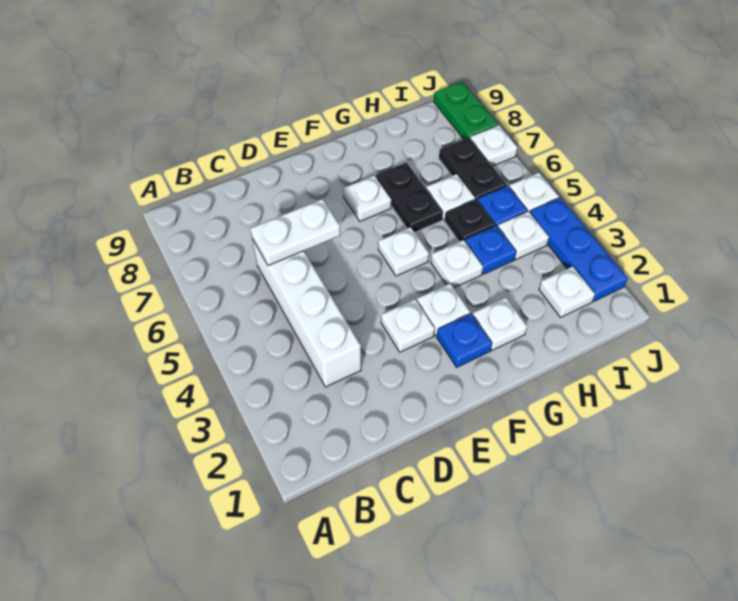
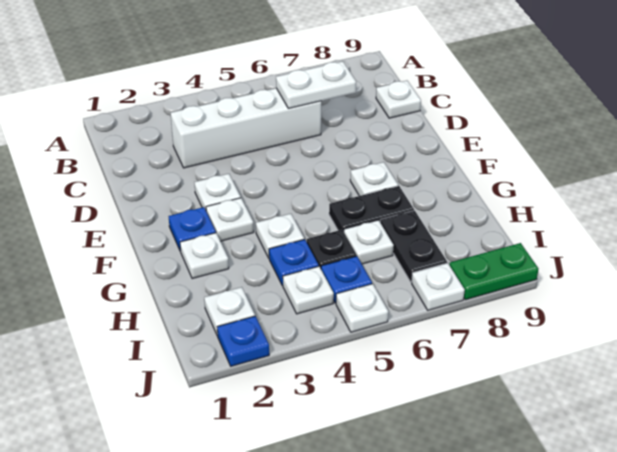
white plate C6:D6 level 2 -> white plate C6:C7 level 2
white plate F5 level 1 -> white plate C9 level 1
black plate I6:I7 level 1 -> black plate H7:I7 level 1
blue plate J2:J4 level 1 -> blue plate J2 level 1

